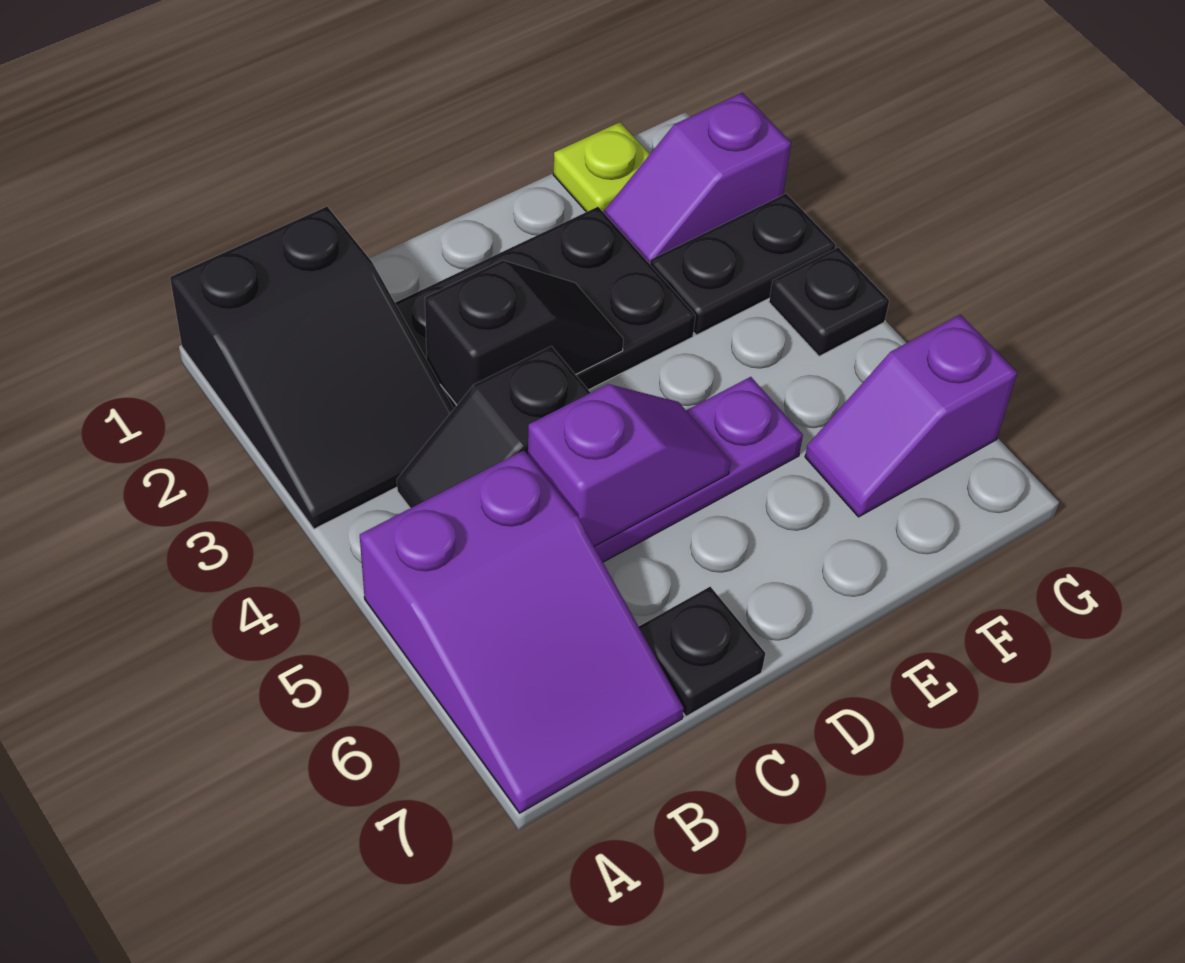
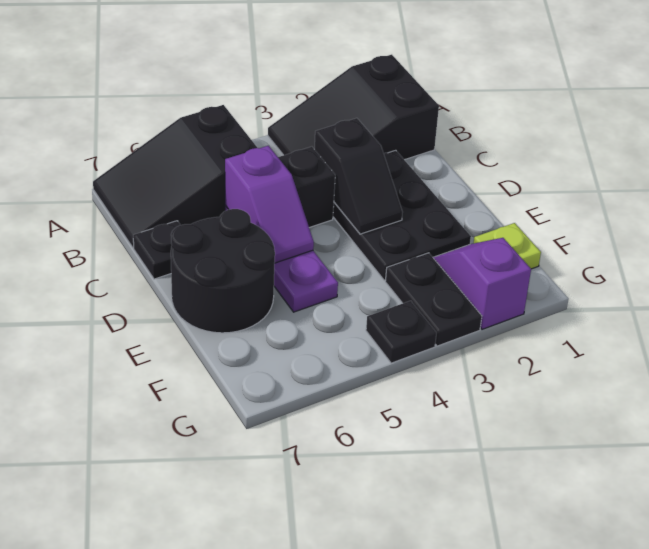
purple slope A5:B7 level 1 top 5 -> black slope A5:B7 level 1 top 5
none -> black round brick D6:E7 level 1
purple slope F6:G6 level 1 top G -> none

